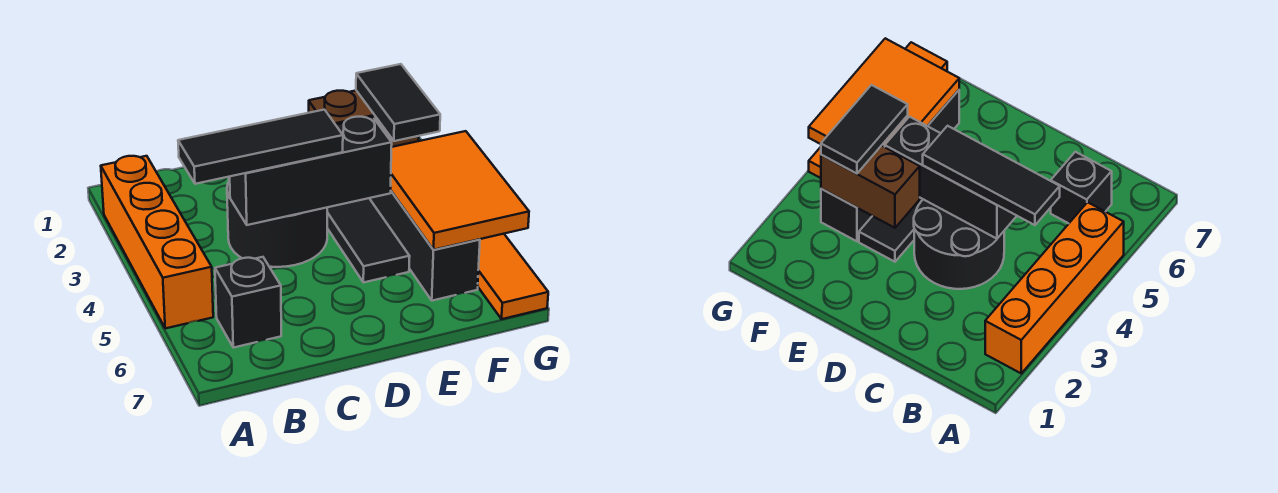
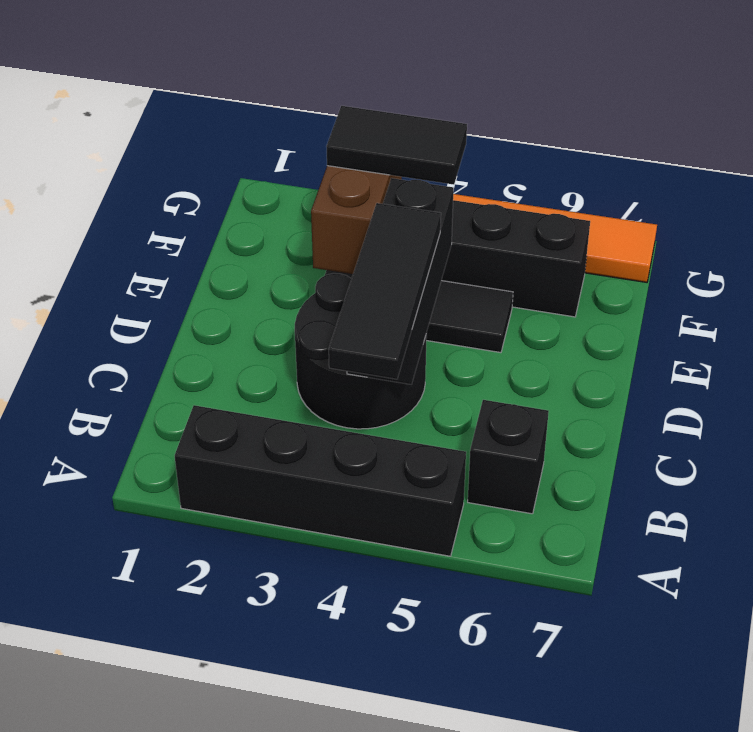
orange brick A2:A5 level 1 -> black brick A2:A5 level 1
orange tile F4:G6 level 2 -> none

